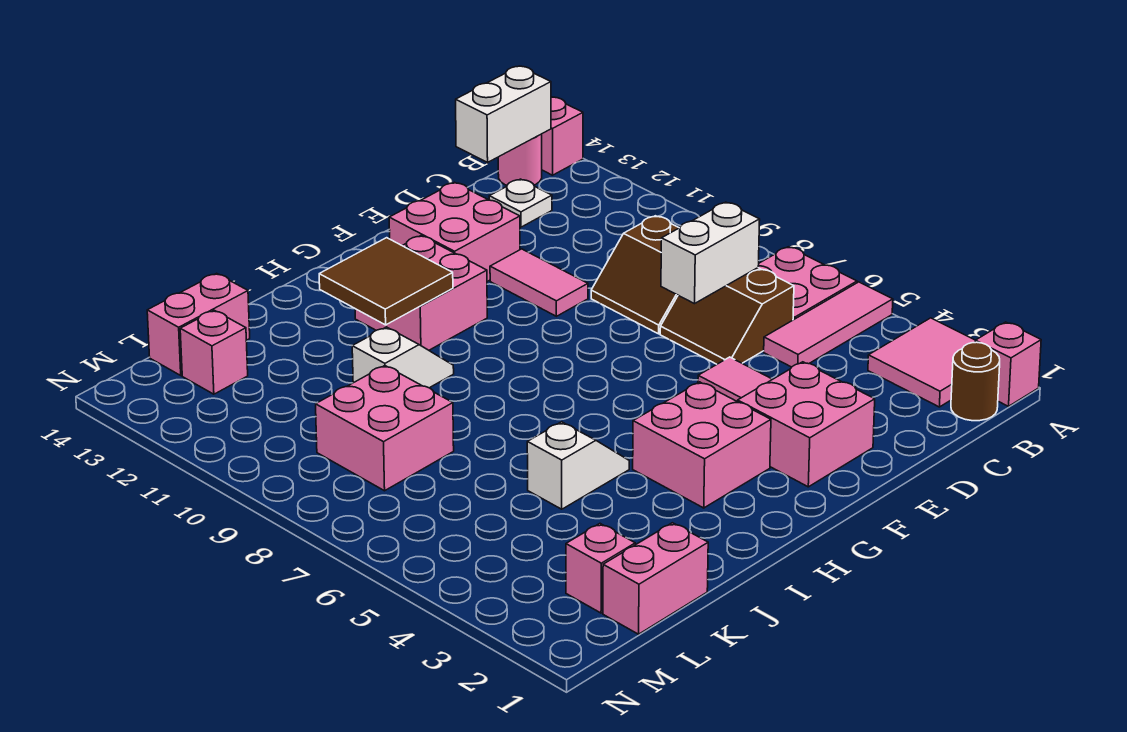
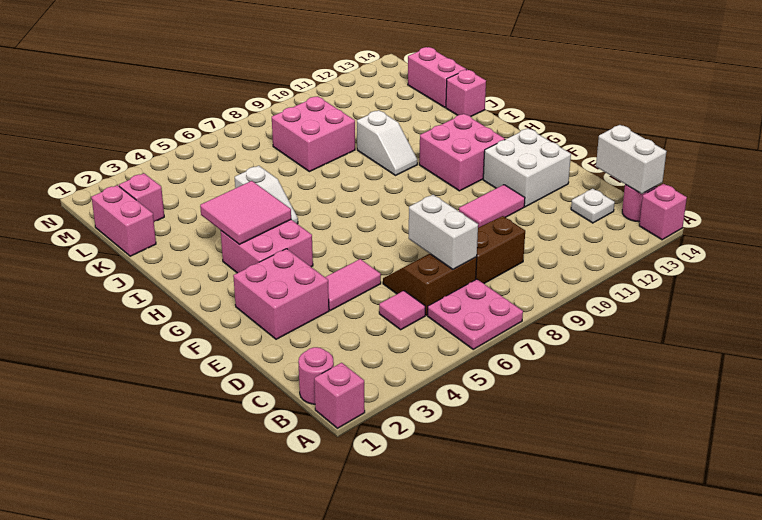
pink tile A2:B3 level 1 -> pink tile H3:I4 level 2
pink tile A5:C5 level 1 -> pink tile C5 level 1
brown round brick B1 level 1 -> pink round brick B1 level 1
pink brick E12:F13 level 1 -> white brick E12:F13 level 1
brown tile H11:I12 level 2 -> none
pink brick L13 level 1 -> pink brick J14 level 1

